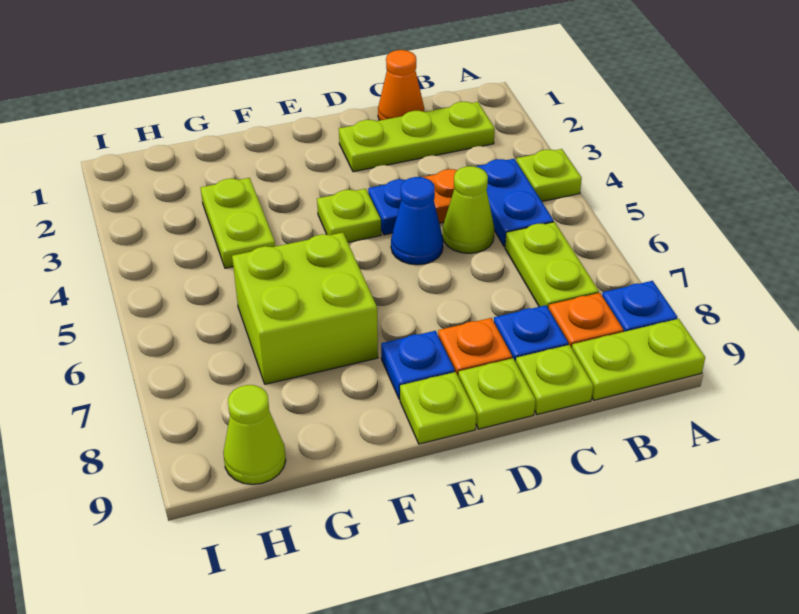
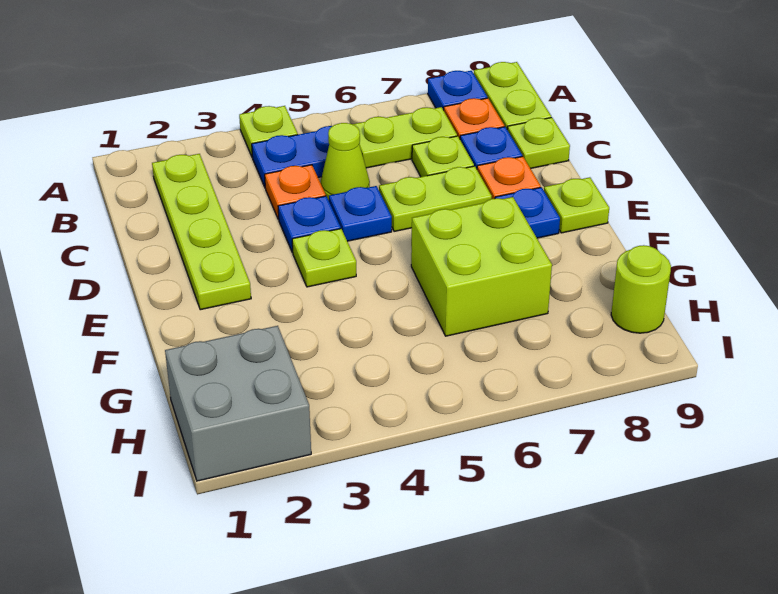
lime plate B2:D2 level 1 -> lime plate B2:E2 level 1
orange cone C1 level 1 -> none
blue cone D5 level 1 -> blue plate D5 level 1
lime plate D9 level 1 -> lime plate C7 level 1
lime plate G3:G4 level 1 -> lime plate D6:D7 level 1
none -> grey brick H1:I2 level 1
lime cone H9 level 1 -> lime round brick H9 level 1

